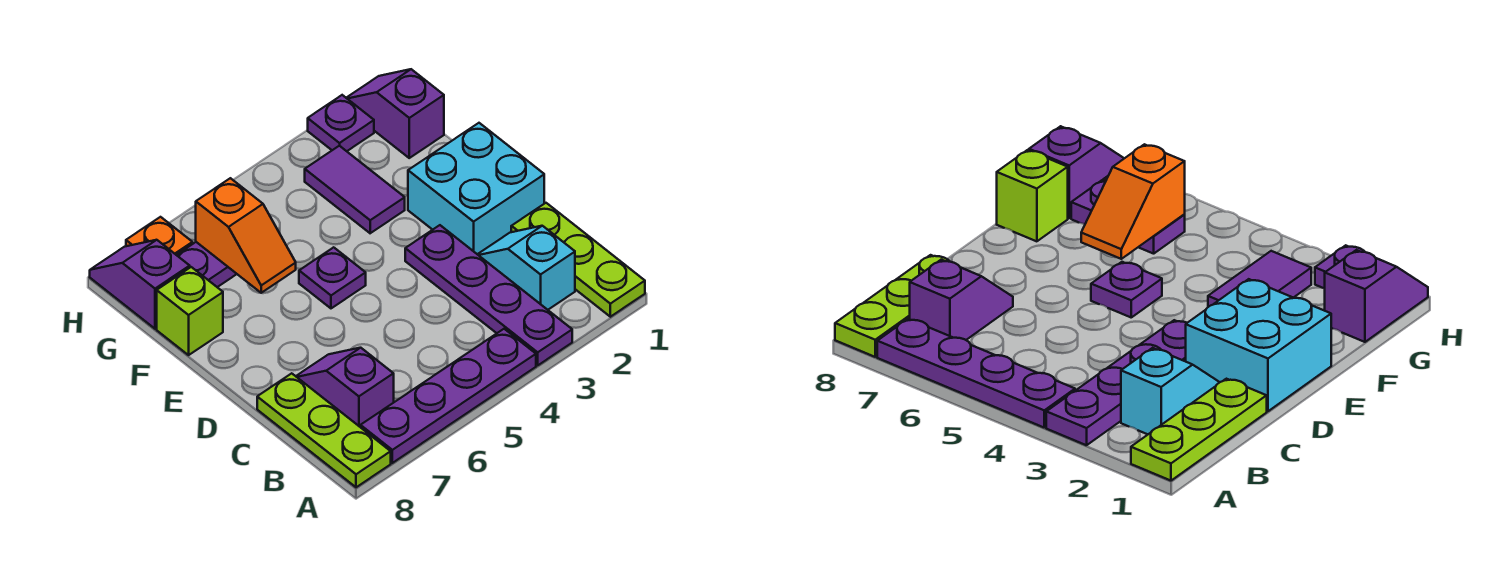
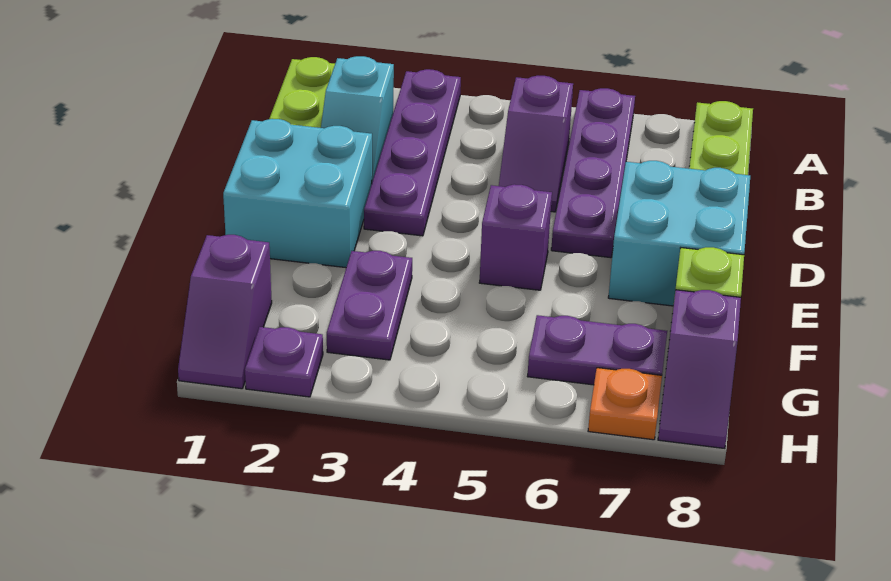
purple plate A4:A7 level 1 -> purple plate A6:D6 level 1
purple slope B7:C7 level 1 top B -> purple slope B5:C5 level 1 top B
none -> cyan brick D7:E8 level 1
purple plate E5 level 1 -> purple brick E5 level 1
purple tile F3:G3 level 1 -> purple plate F3:G3 level 1
orange slope F6:G6 level 2 top G -> none

